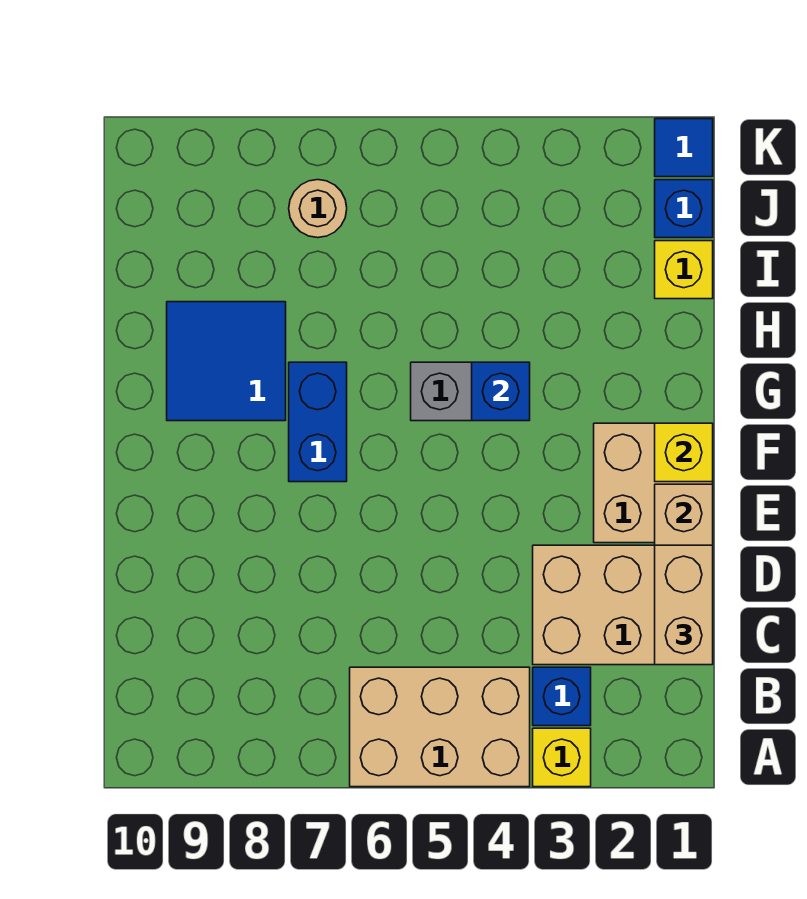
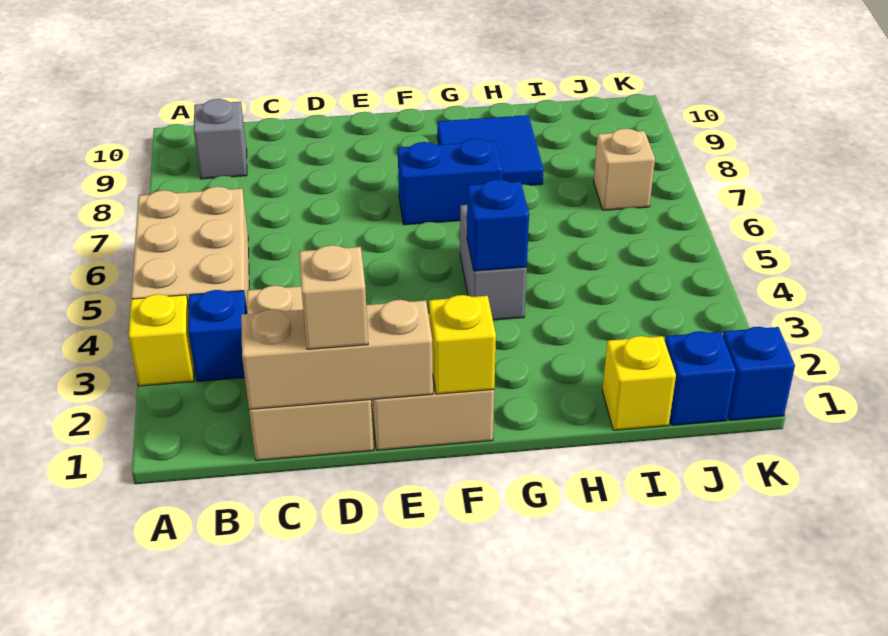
none -> grey brick B9 level 1
tan brick C1:D1 level 3 -> tan brick D1 level 3
tan round brick J7 level 1 -> tan brick J7 level 1
blue tile K1 level 1 -> blue brick K1 level 1

